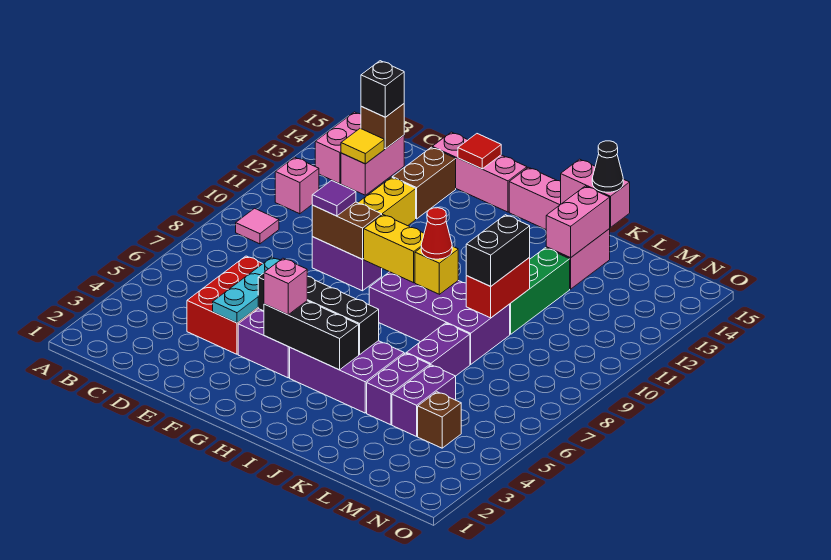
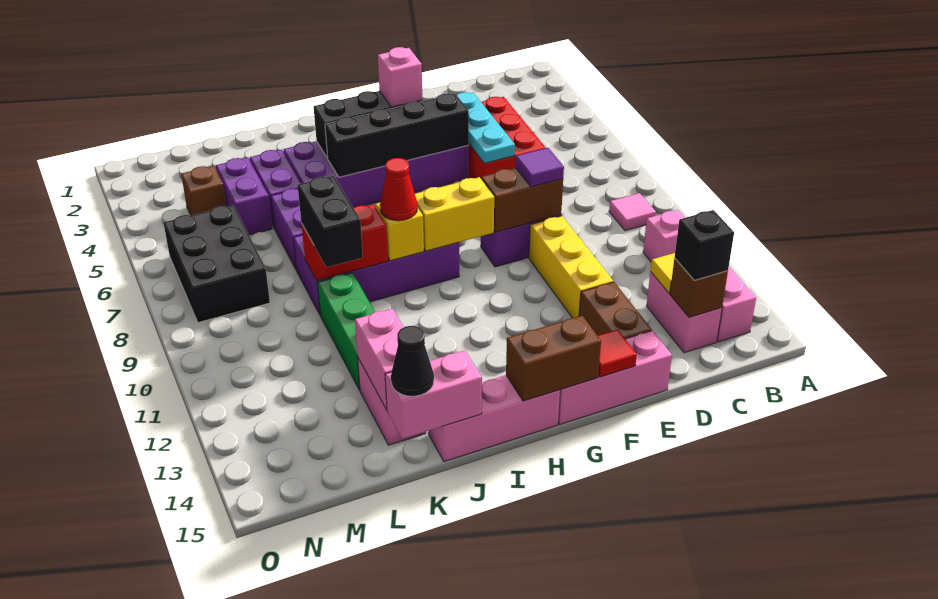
none -> brown brick G15:H15 level 2
red brick K9:K10 level 2 -> red brick J9:K9 level 2
none -> black brick M6:N8 level 1

